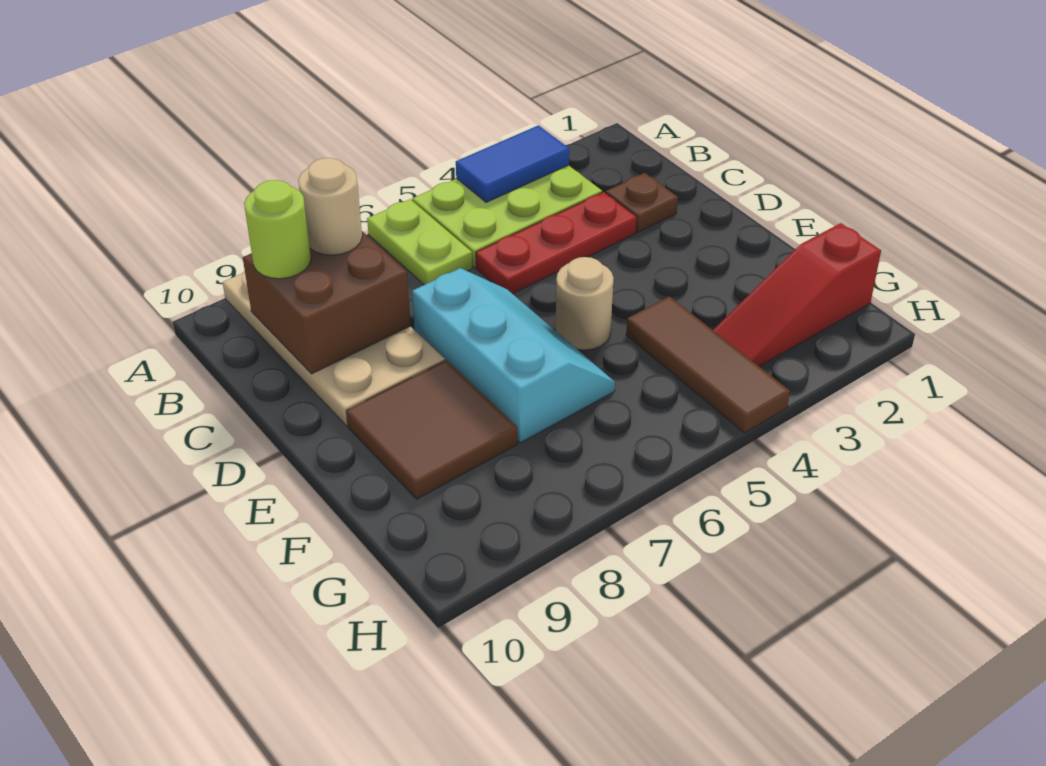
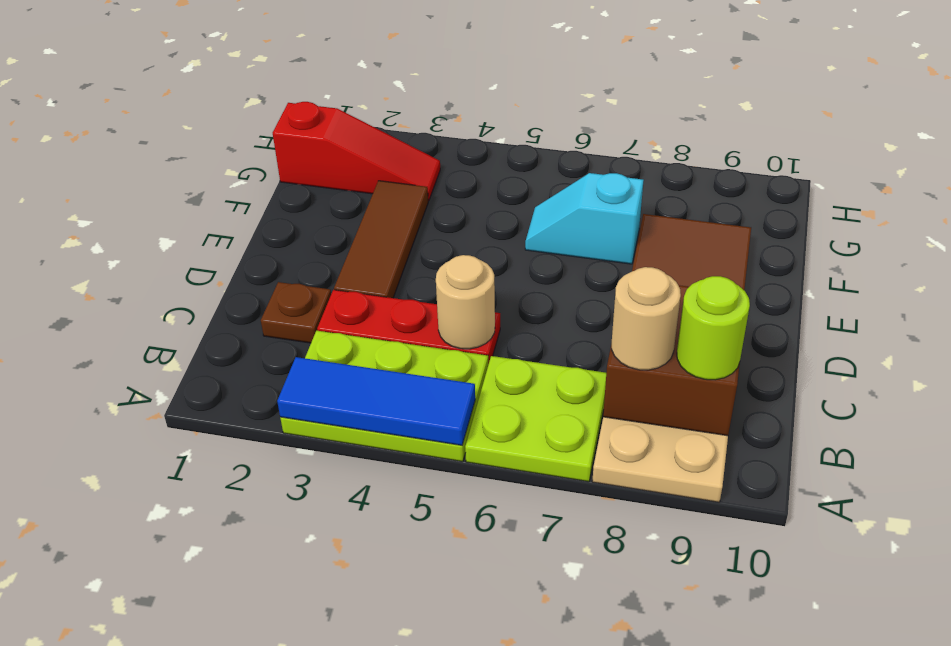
blue tile A3:A4 level 2 -> blue tile A3:A5 level 2
lime plate A6:B6 level 1 -> lime plate A6:B7 level 1
cyan slope D6:F7 level 1 top 7 -> cyan slope F6:F7 level 1 top 7
tan round brick E5 level 1 -> tan round brick C5 level 2
brown tile F4:H4 level 1 -> brown tile D3:F3 level 1

